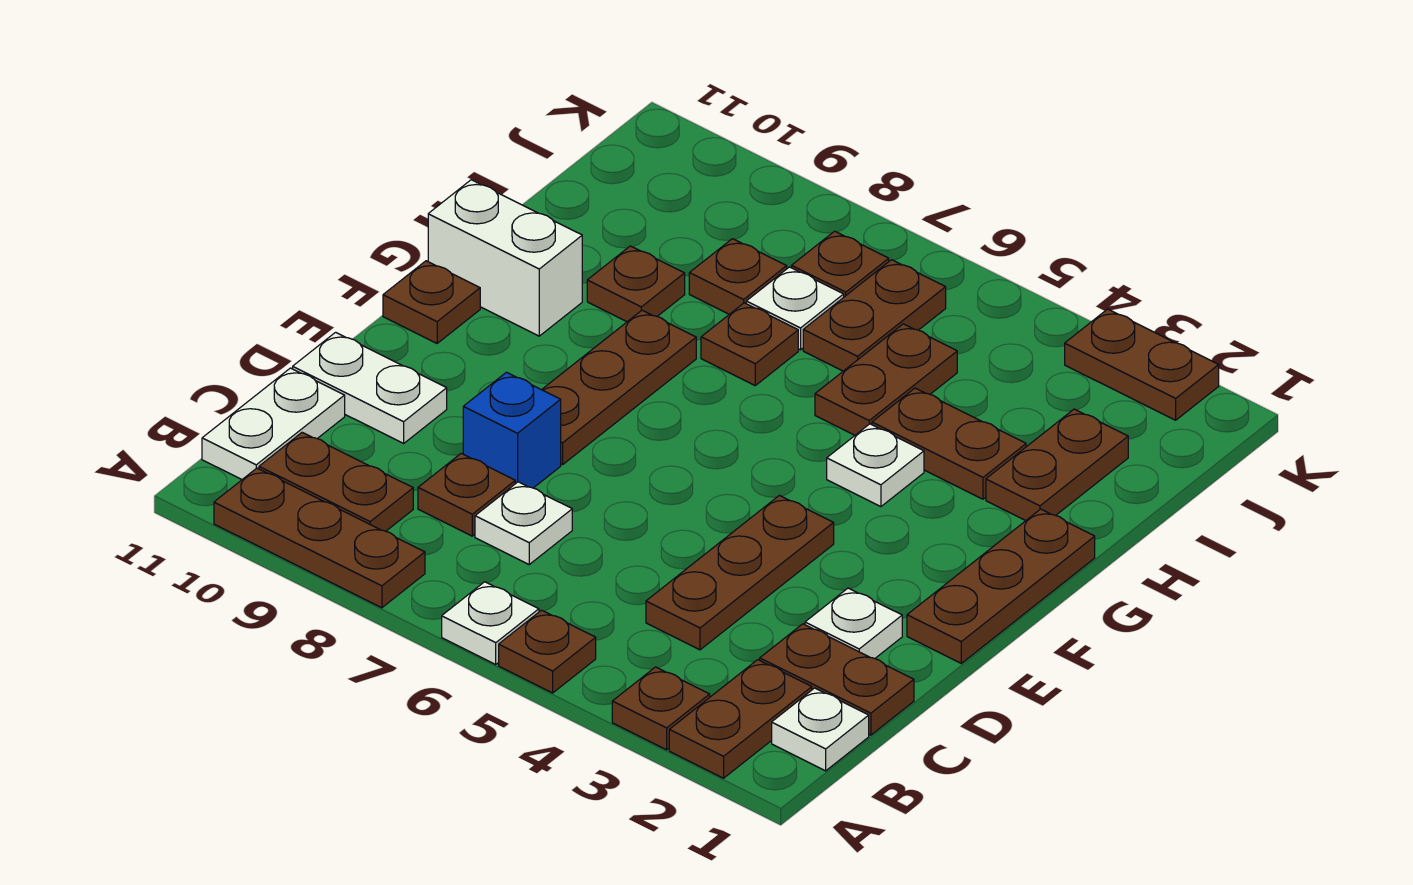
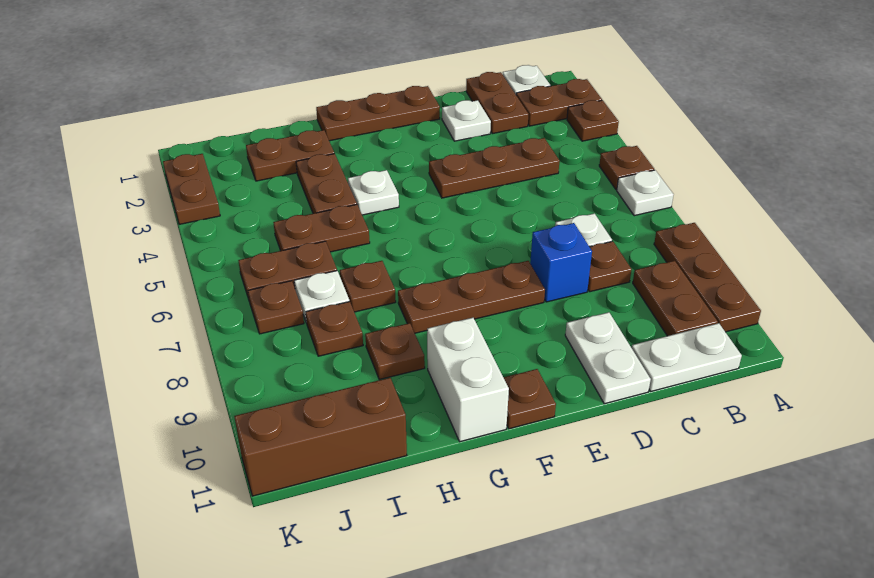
none -> brown brick I11:K11 level 1

